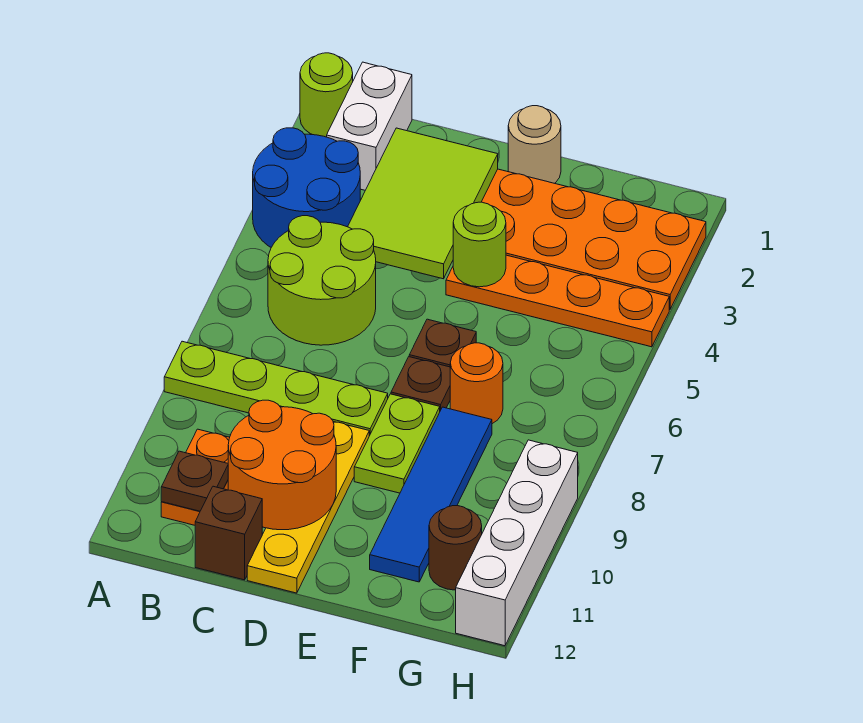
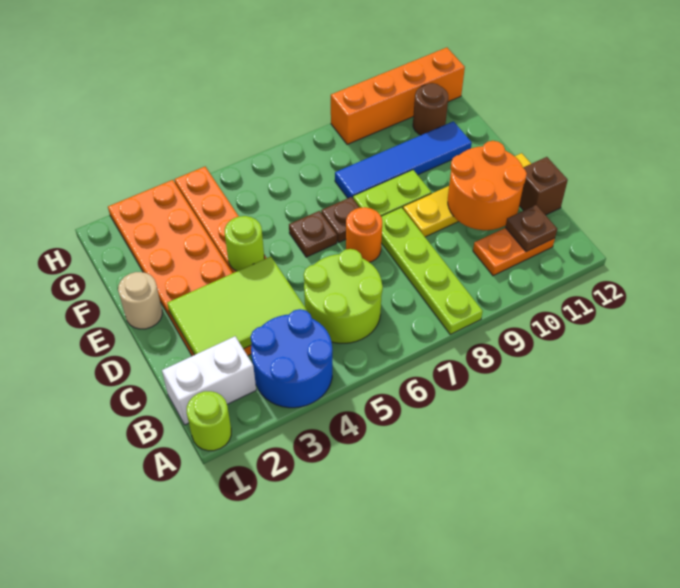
orange round brick F7 level 1 -> orange round brick D7 level 1
white brick H9:H12 level 1 -> orange brick H9:H12 level 1

